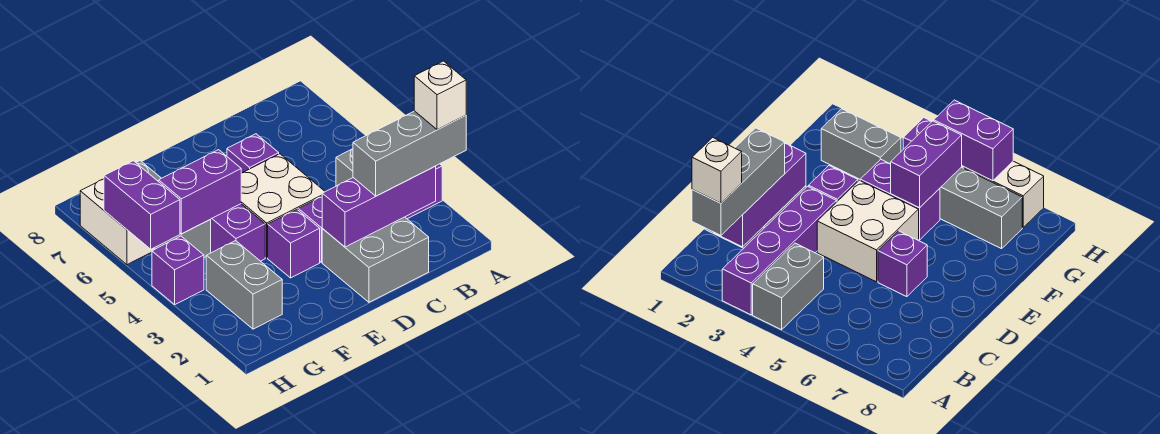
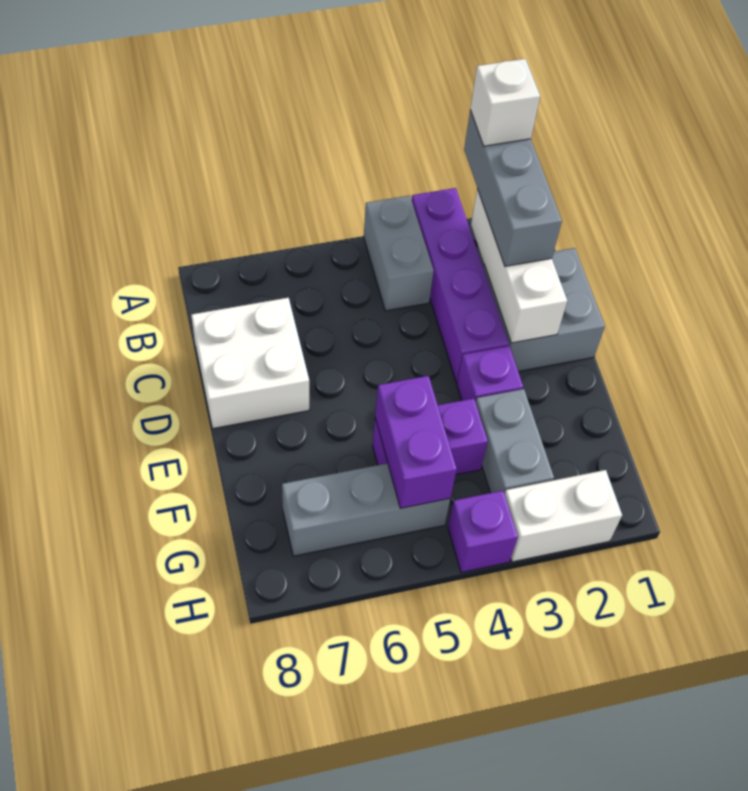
purple brick B2:D2 level 2 -> white brick B2:D2 level 2
white brick D4:E5 level 1 -> white brick C7:D8 level 1
purple brick D6 level 1 -> none
grey brick G2:G3 level 1 -> grey brick F3:G3 level 1
purple brick H5:H6 level 2 -> none
white brick H6:H7 level 1 -> white brick H2:H3 level 1

